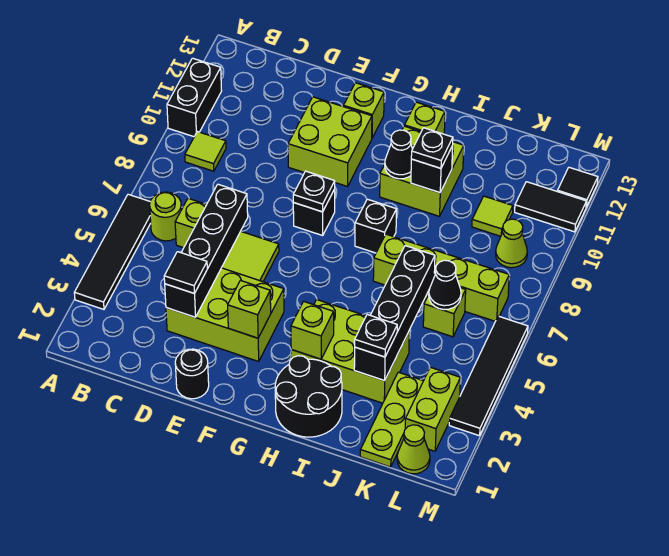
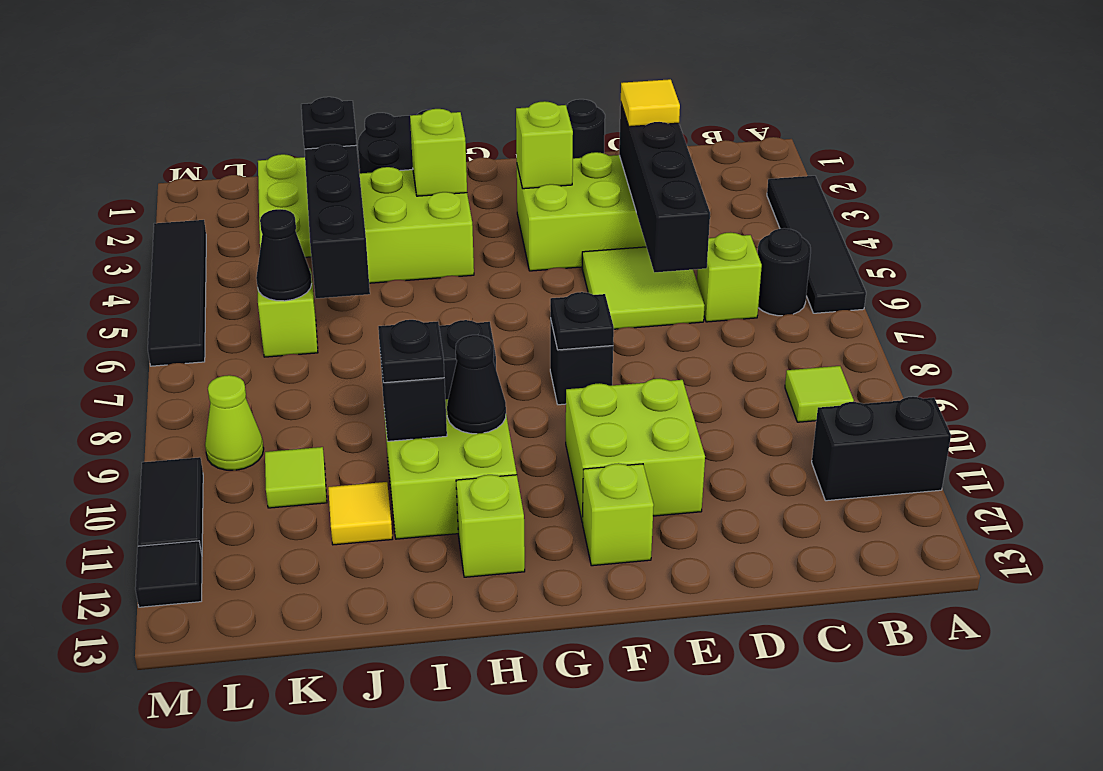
black brick A10:A11 level 1 -> black brick A11:B11 level 1
lime round brick B6 level 1 -> black round brick B6 level 1
black tile D3 level 3 -> yellow tile D3 level 3
lime brick I7:L7 level 1 -> none
none -> yellow tile J11 level 1
lime cone L1 level 1 -> none
lime brick L2:L3 level 1 -> none
black tile L11:M11 level 1 -> black tile M10:M11 level 1

